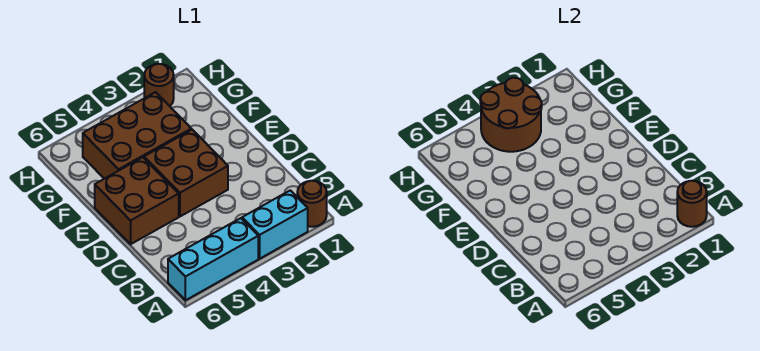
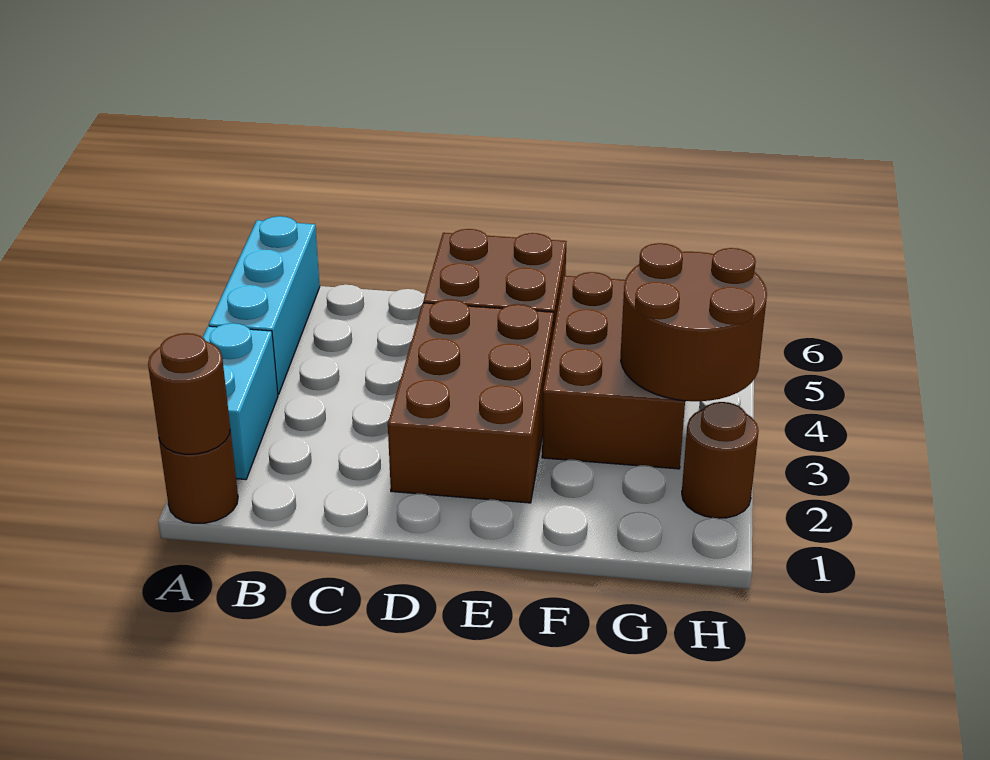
brown brick D3:E4 level 1 -> brown brick D2:E4 level 1

